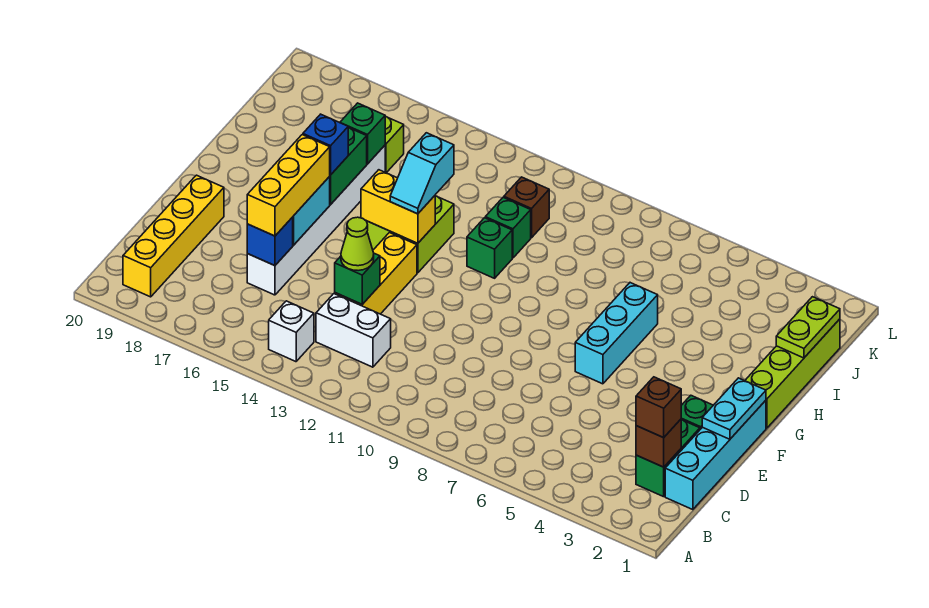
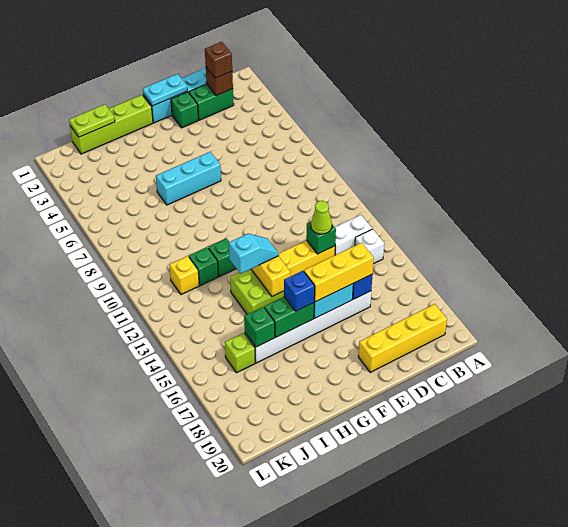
white brick C12:C13 level 1 -> white brick B13:C13 level 1
brown brick J11 level 1 -> yellow brick J11 level 1

